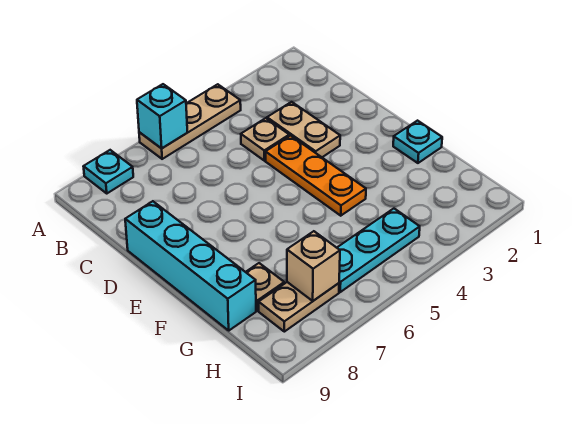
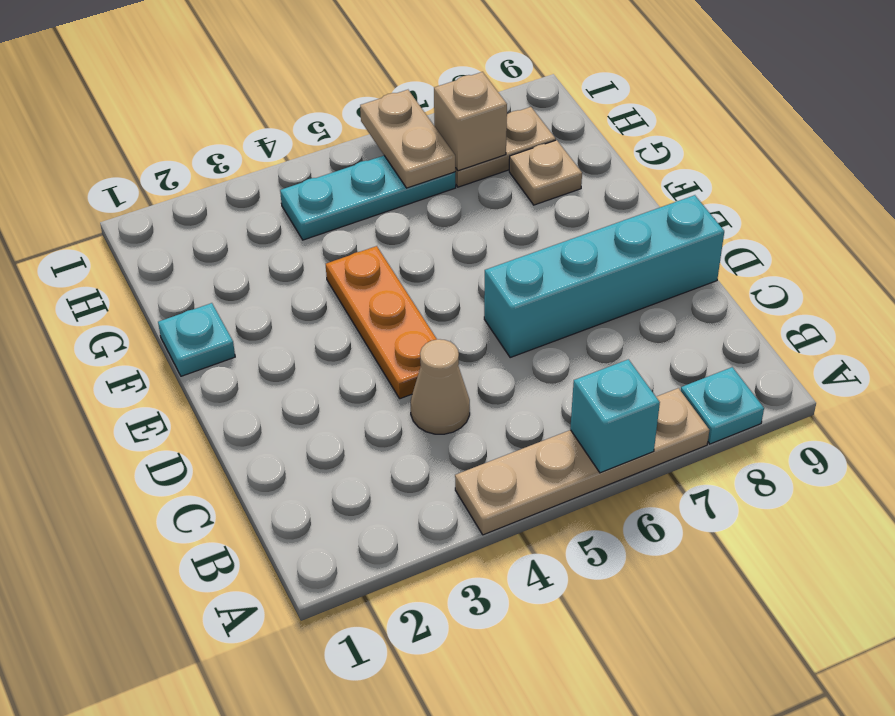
tan plate A4:A6 level 1 -> tan plate A4:A7 level 1
tan plate C3:D3 level 1 -> tan plate H6:I6 level 2
tan plate C4 level 1 -> tan cone C4 level 1
cyan brick D9:G9 level 1 -> cyan brick D6:D9 level 1

